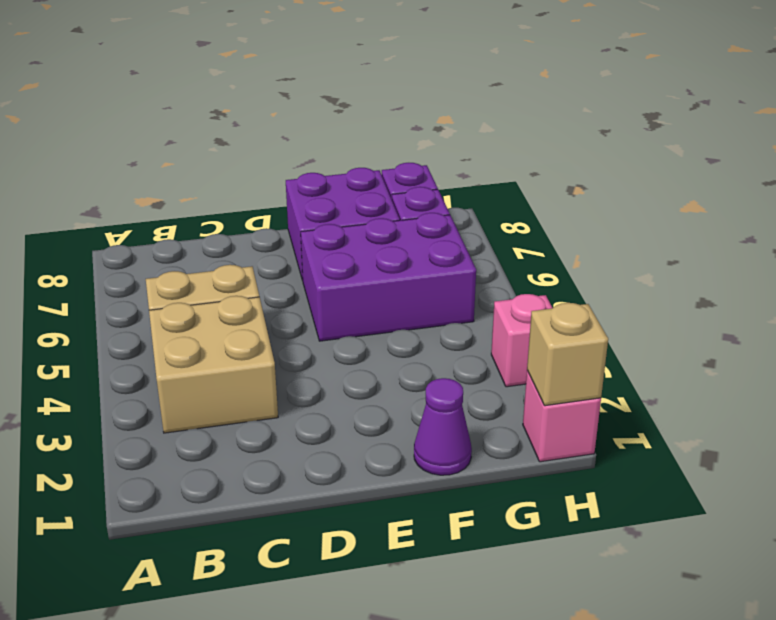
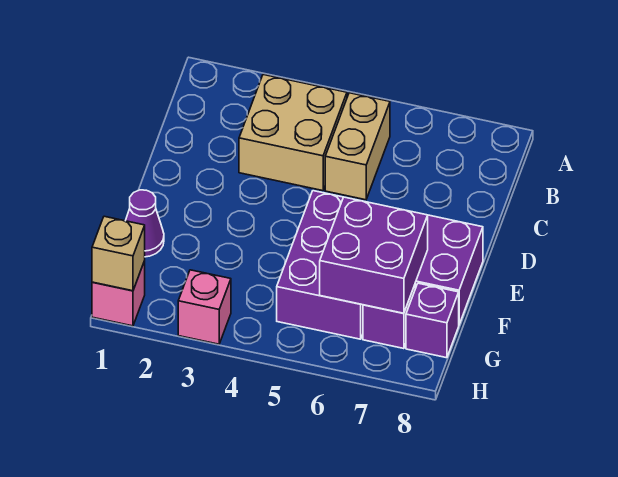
none -> purple brick F6:G7 level 2

